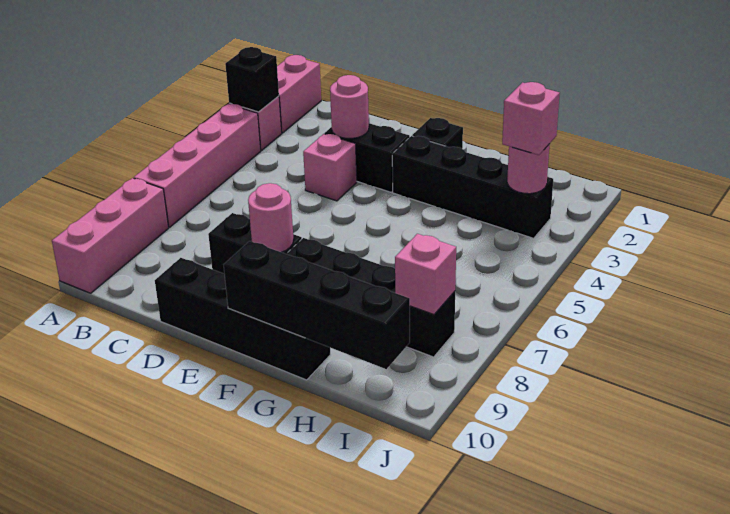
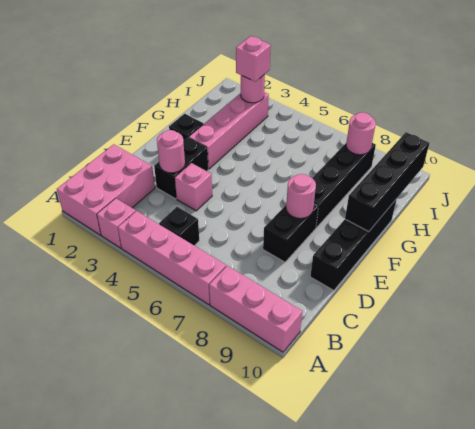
pink brick A1:A2 level 1 -> pink brick A1:C2 level 1
black brick A3 level 2 -> black brick B5 level 1
black brick F3:I3 level 1 -> pink brick F3:I3 level 1
pink brick I8 level 2 -> pink round brick I8 level 2

